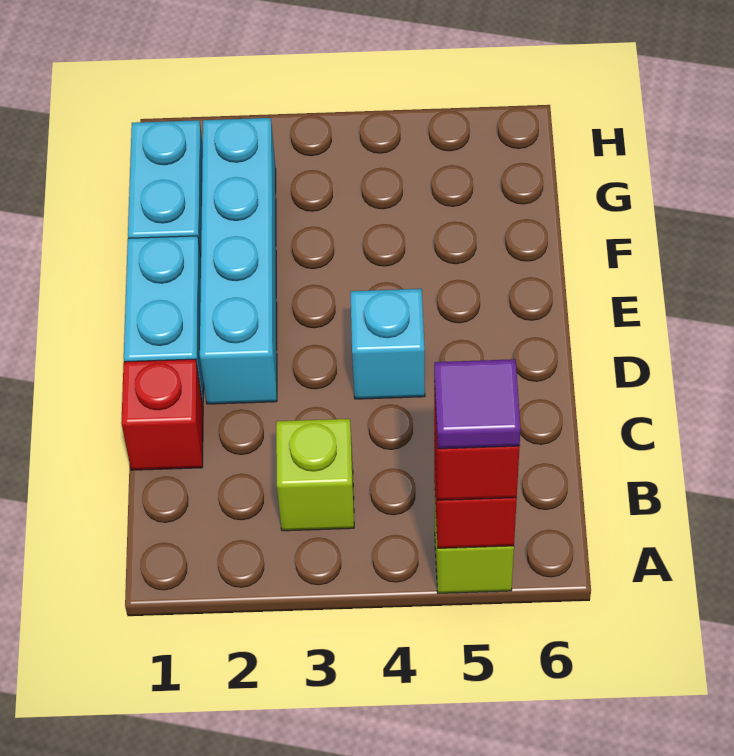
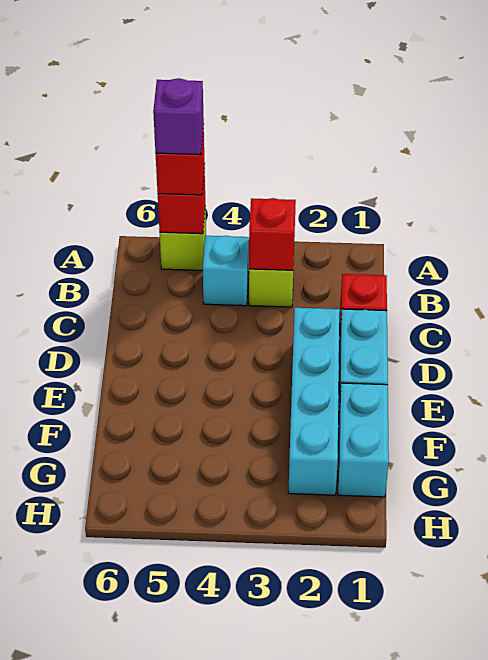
purple tile A5 level 4 -> purple brick A5 level 4
none -> red brick B3 level 2
cyan brick D4 level 1 -> cyan brick B4 level 1

